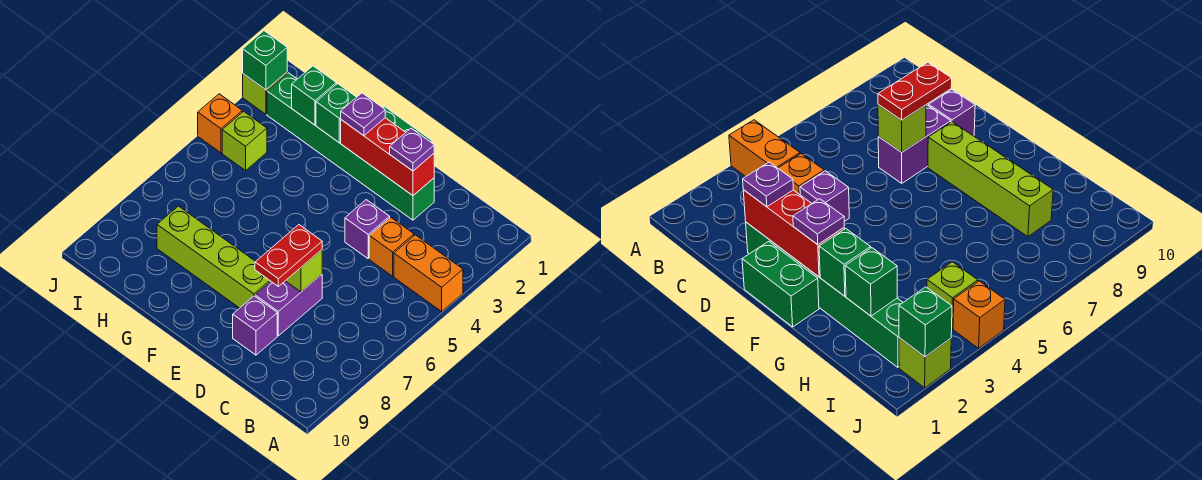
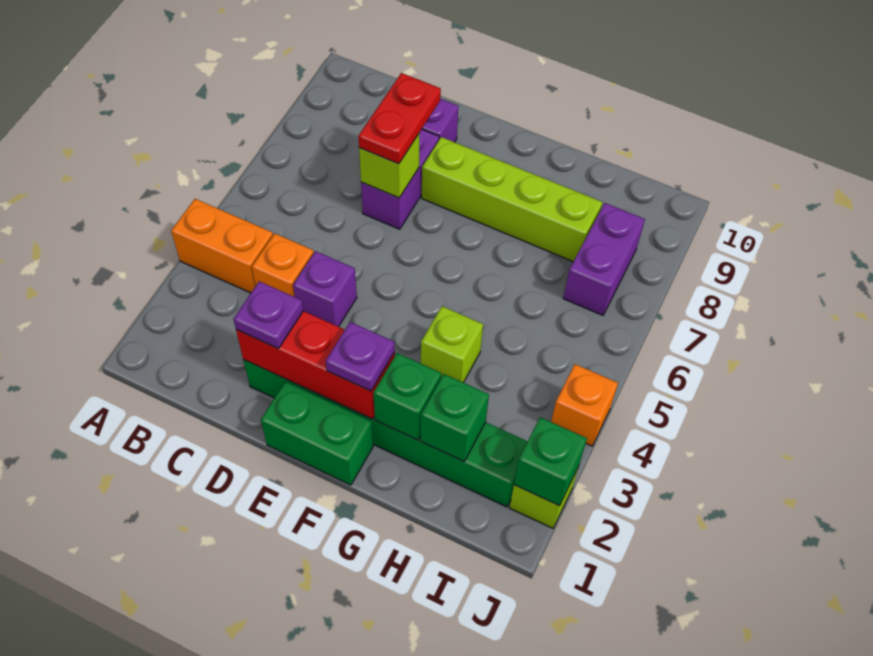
lime brick I4 level 1 -> lime brick G4 level 1
none -> purple brick I7:I8 level 1

